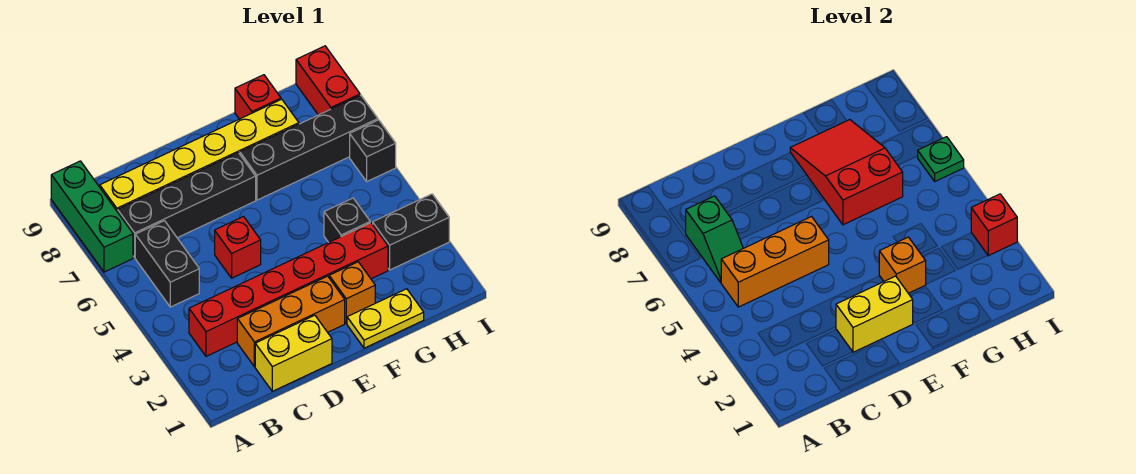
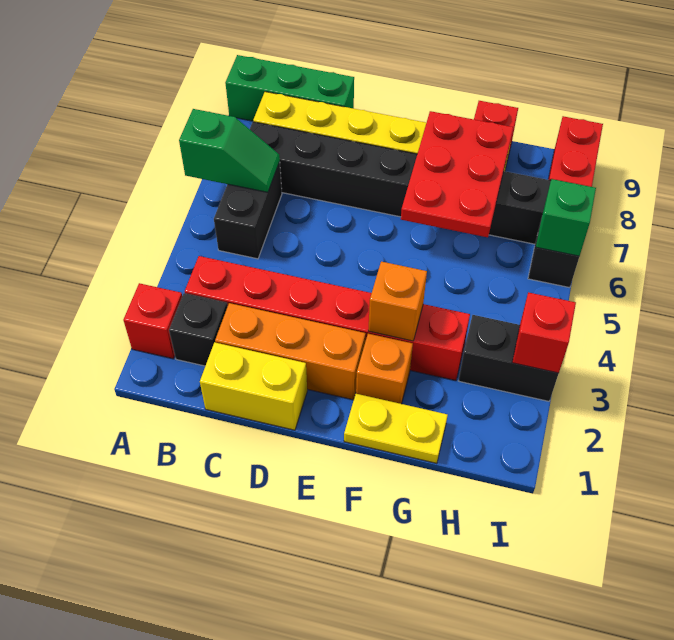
green brick A7:A9 level 1 -> green brick A9:C9 level 1
orange brick B5:D5 level 2 -> none
green slope B6:B7 level 2 top 7 -> green slope A6:B6 level 2 top A
yellow brick D2:E2 level 2 -> none
red brick D5 level 1 -> red brick A2 level 1
red slope F6:G8 level 2 top 6 -> red plate F6:G8 level 2
black brick G4 level 1 -> black brick B2 level 1
green plate I6 level 2 -> green brick I6 level 2

